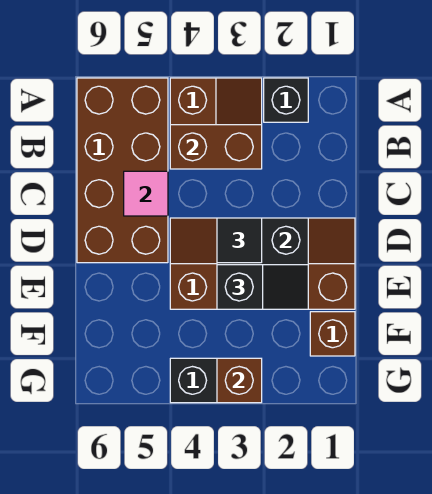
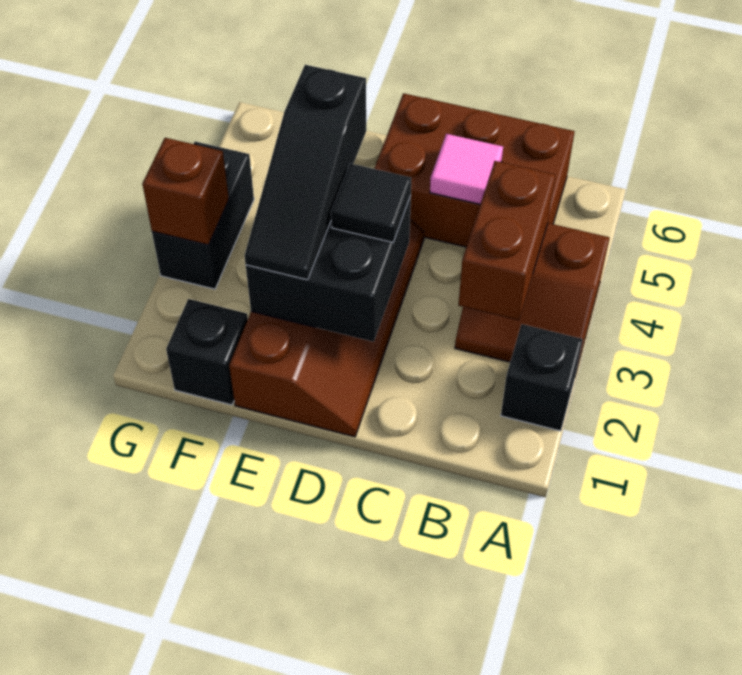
brown brick A5:D6 level 1 -> brown brick B5:D6 level 1
black slope E2:E3 level 3 top 3 -> black slope E2:E4 level 3 top 4
brown brick F1 level 1 -> black brick F1 level 1

